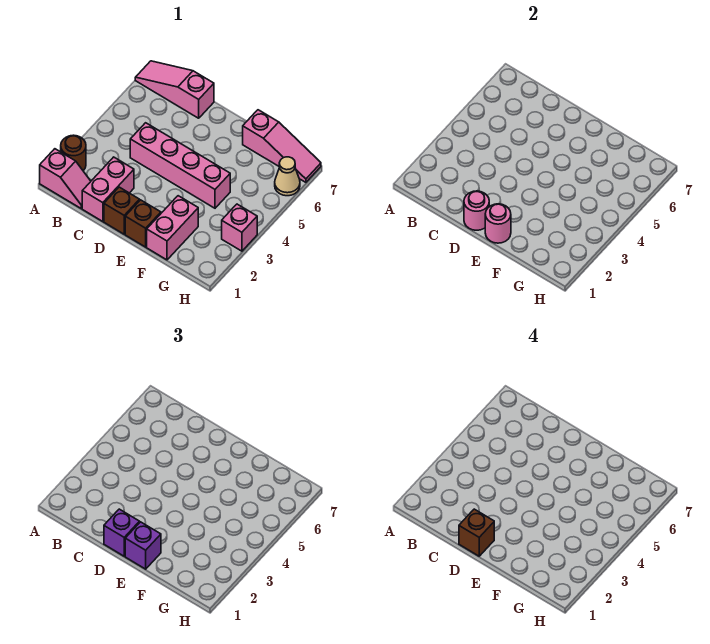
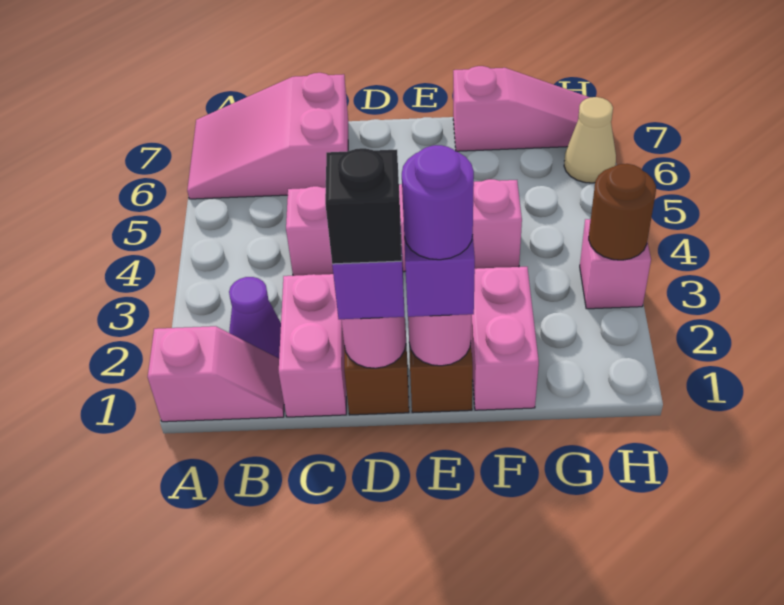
brown round brick A2 level 1 -> brown round brick H3 level 2
pink slope A7:C7 level 1 top C -> pink slope A6:C7 level 1 top C
none -> purple cone B2 level 1
brown brick D1 level 4 -> black brick D1 level 4
none -> purple round brick E1 level 4

